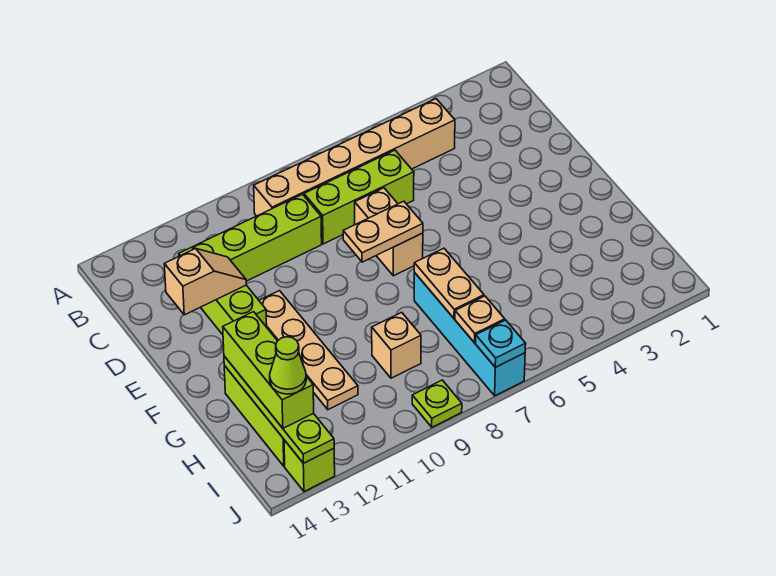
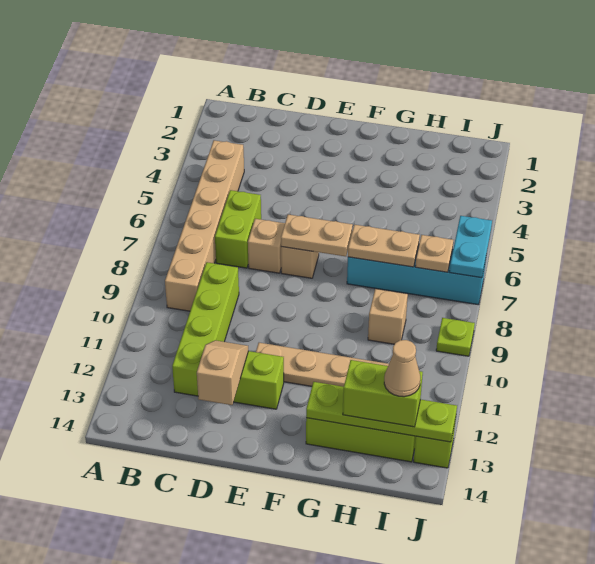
lime brick C6:C8 level 1 -> lime brick C6:C7 level 1
tan plate E7:E8 level 2 -> tan plate E7:F7 level 2
lime brick G13:I13 level 3 -> lime brick H13:I13 level 3
lime cone I13 level 4 -> tan cone I13 level 4
cyan plate J7 level 2 -> cyan plate J6:J7 level 2

